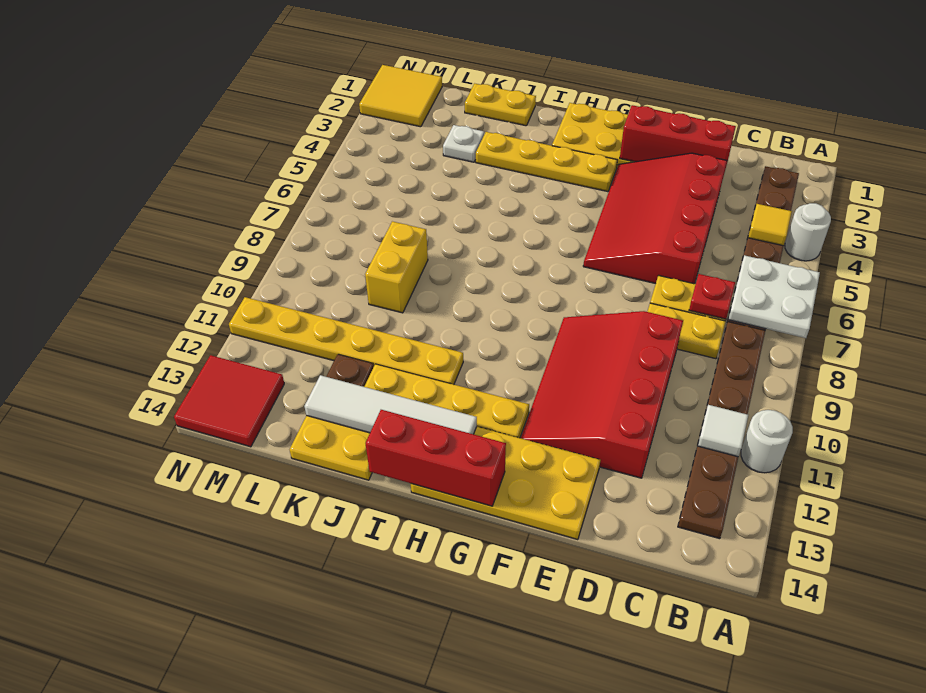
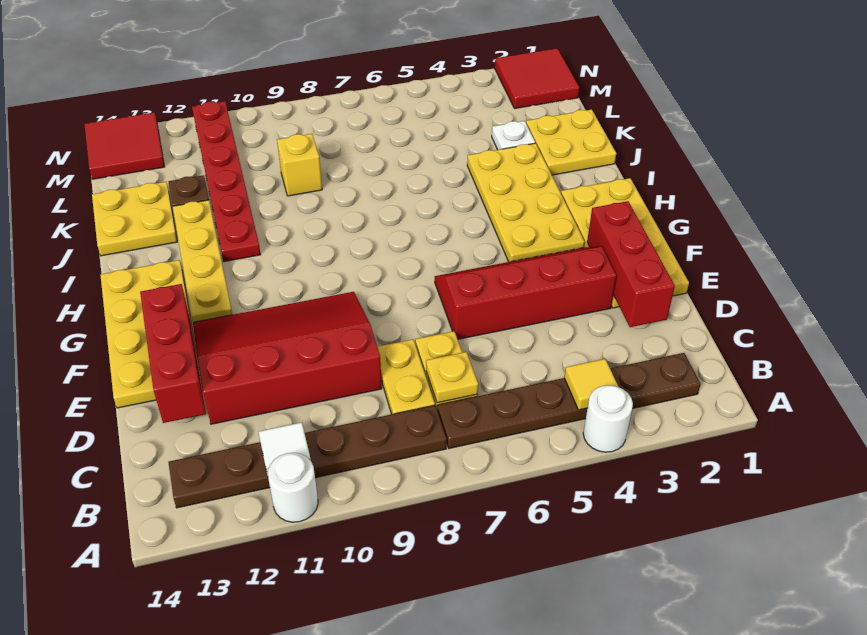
white plate A6:B7 level 2 -> none
red plate C7 level 2 -> yellow plate C7 level 2
red slope D3:F6 level 1 top D -> red slope E3:F6 level 1 top E
yellow plate G3:J3 level 1 -> yellow plate G3:J4 level 1
red brick G14:I14 level 2 -> red brick D13:F13 level 2
white tile H13:K13 level 2 -> none
yellow plate I11:N11 level 1 -> red plate I11:N11 level 1
yellow plate J1:K1 level 1 -> yellow plate J1:K2 level 1
yellow brick K8:K9 level 1 -> yellow brick K9 level 1
yellow tile M1:N2 level 1 -> red tile M1:N2 level 1

